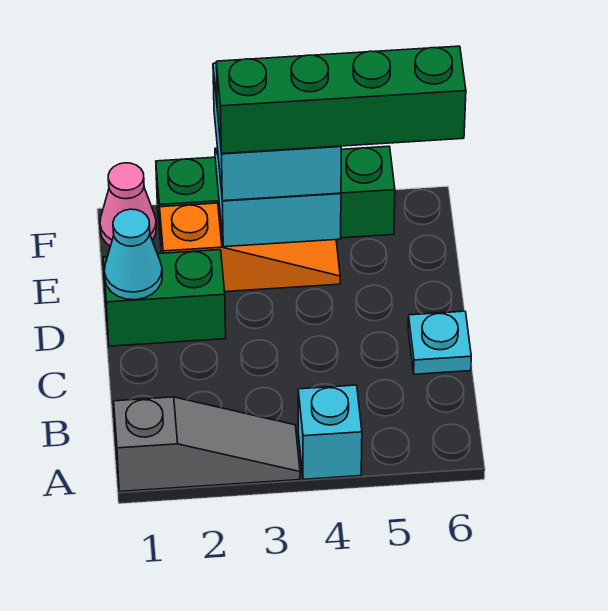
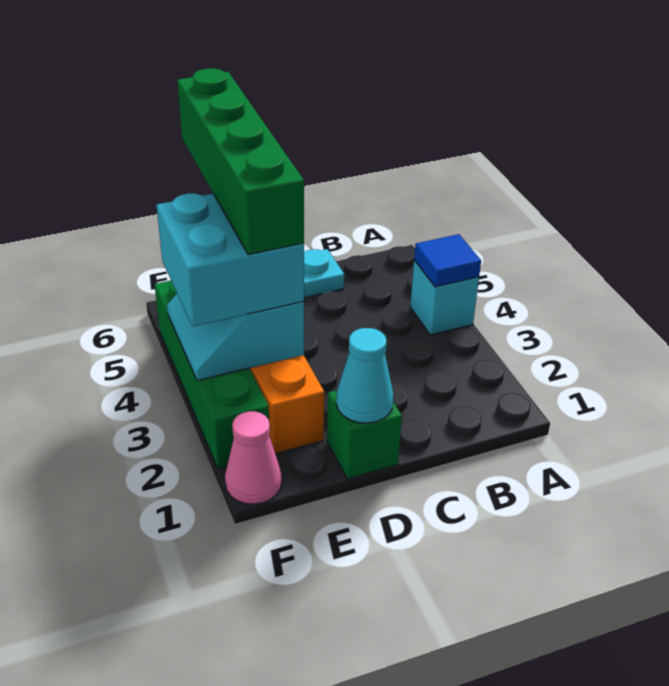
grey slope A1:A3 level 1 top 1 -> none
none -> blue tile A4 level 2
green brick D1:D2 level 1 -> green brick D1 level 1

